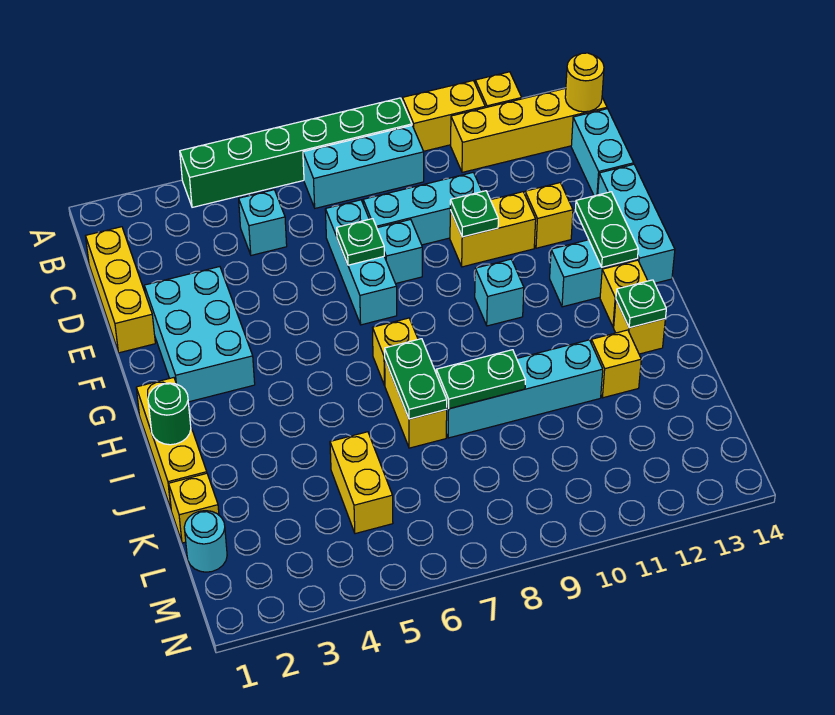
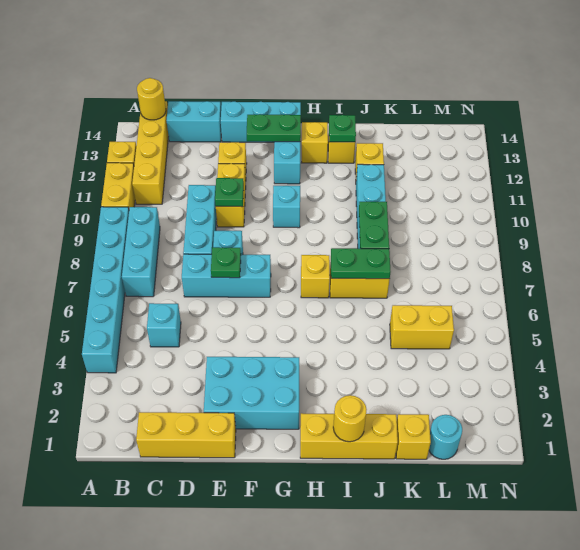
green brick A4:A9 level 1 -> cyan brick A4:A9 level 1
green round brick I1 level 2 -> yellow round brick I1 level 2

